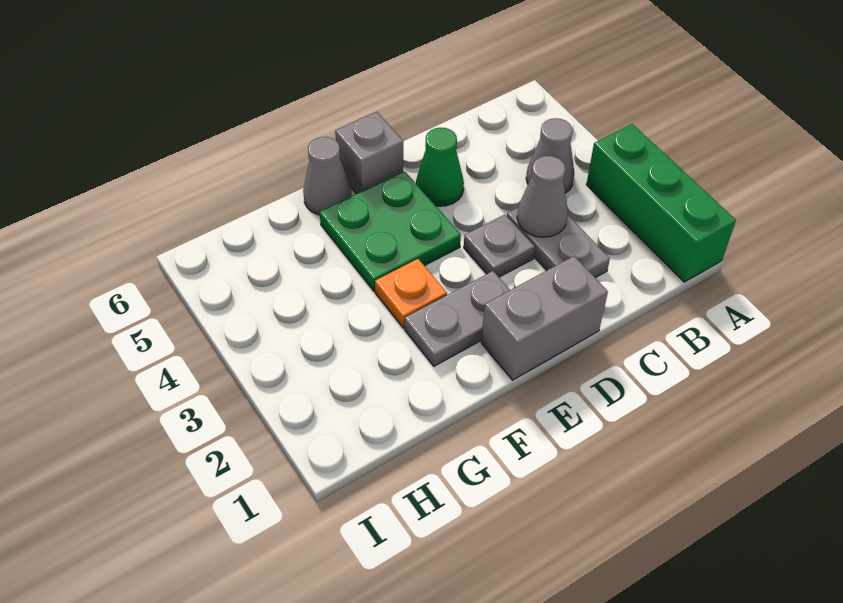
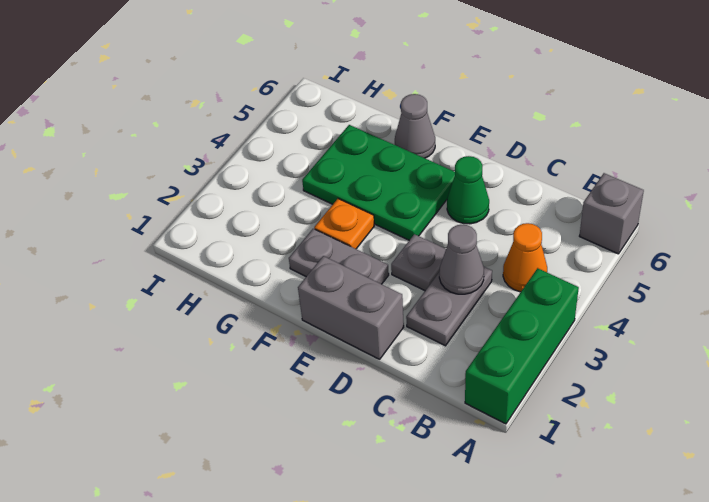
grey cone B4 level 1 -> orange cone B4 level 1
green plate E4:F5 level 1 -> green plate E4:G5 level 1
grey brick E6 level 1 -> grey brick A6 level 1

